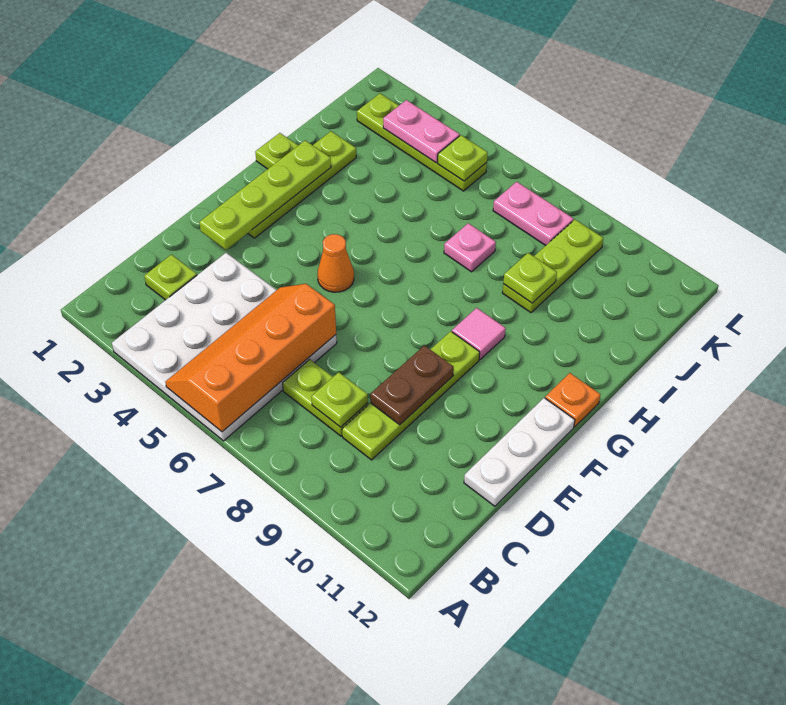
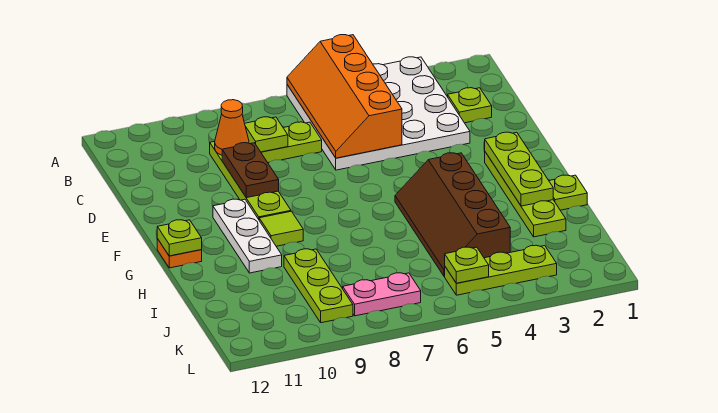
orange slope A5:D6 level 2 top 6 -> orange slope A5:D6 level 2 top 5
white plate D12:F12 level 1 -> white plate F10:H10 level 1
lime plate E2:H2 level 2 -> lime plate F2:H2 level 2
orange cone F5 level 1 -> orange cone C9 level 2
none -> brown slope G4:J5 level 1 top 4
pink tile G9 level 1 -> lime tile G9 level 1
pink plate I7 level 1 -> none
lime plate I9 level 2 -> lime plate G12 level 2
lime plate K2:K5 level 1 -> lime plate K3:K5 level 1
pink plate K3:K4 level 2 -> none

